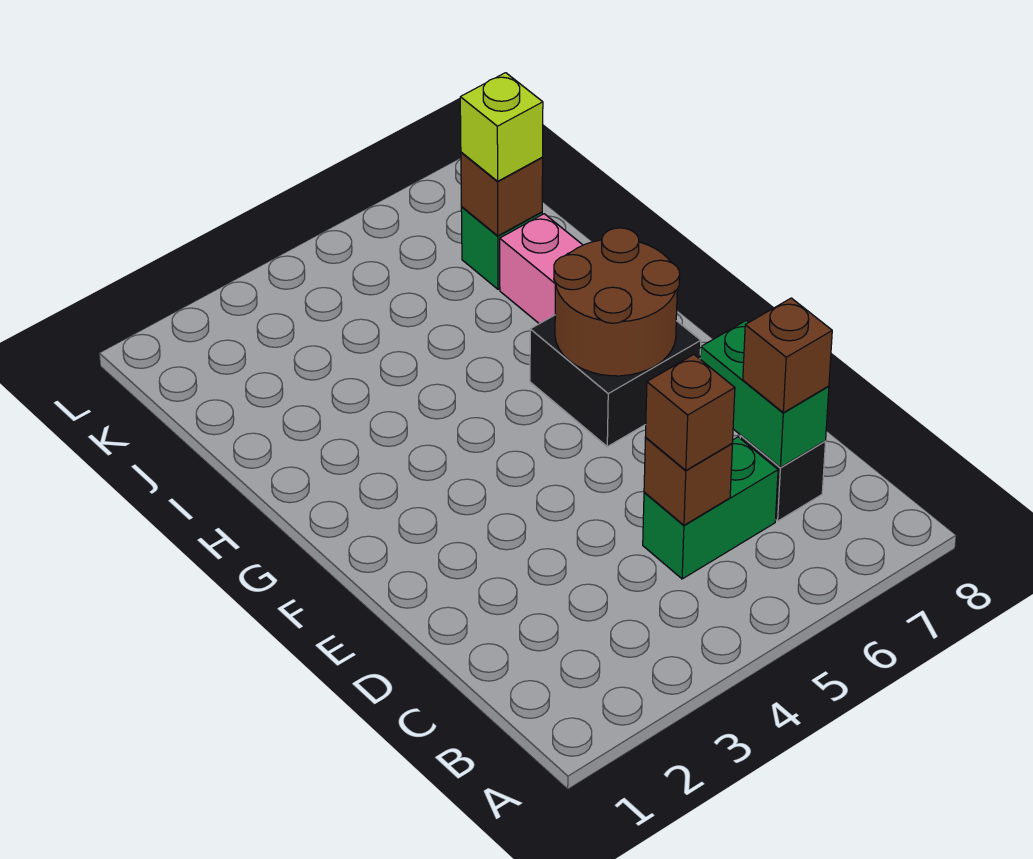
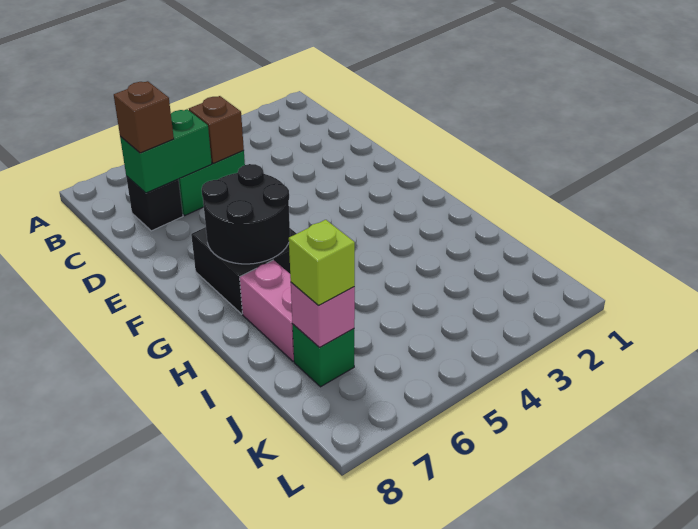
brown brick C5 level 3 -> none
green brick C7:D7 level 2 -> green brick C6:C7 level 2
brown round brick F6:G7 level 2 -> black round brick F6:G7 level 2
brown brick J7 level 2 -> pink brick J7 level 2

